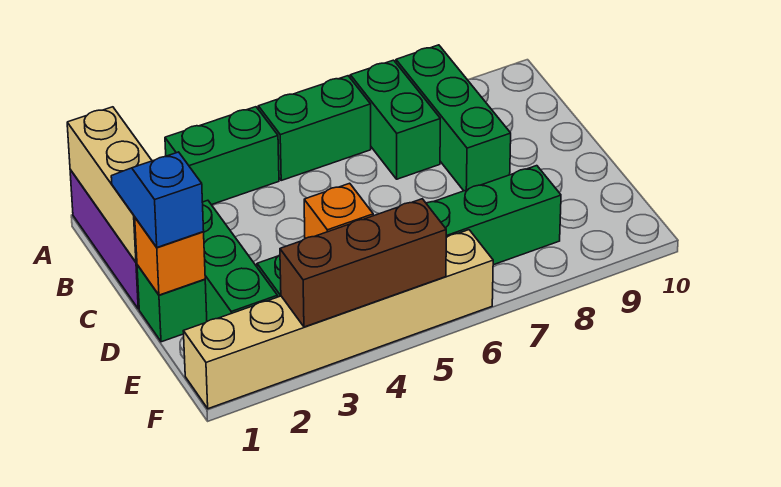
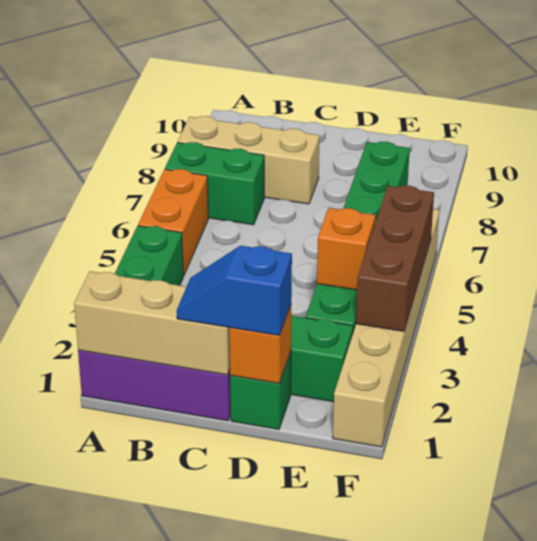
green brick A5:A6 level 1 -> orange brick A5:A6 level 1
green brick A8:C8 level 1 -> tan brick A8:C8 level 1

